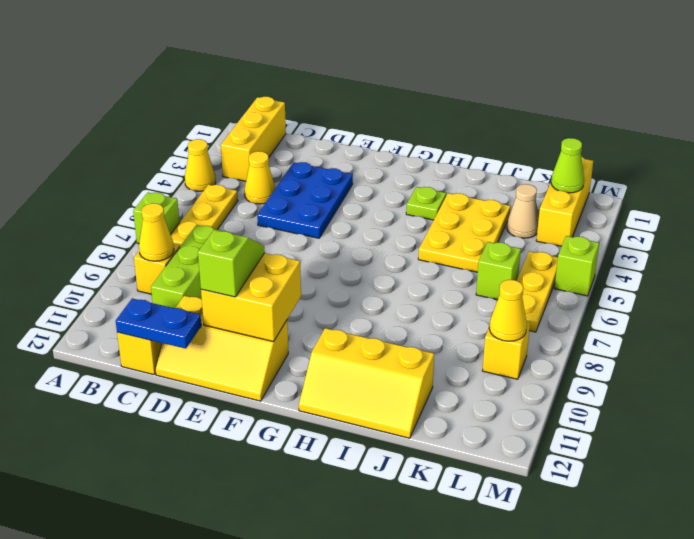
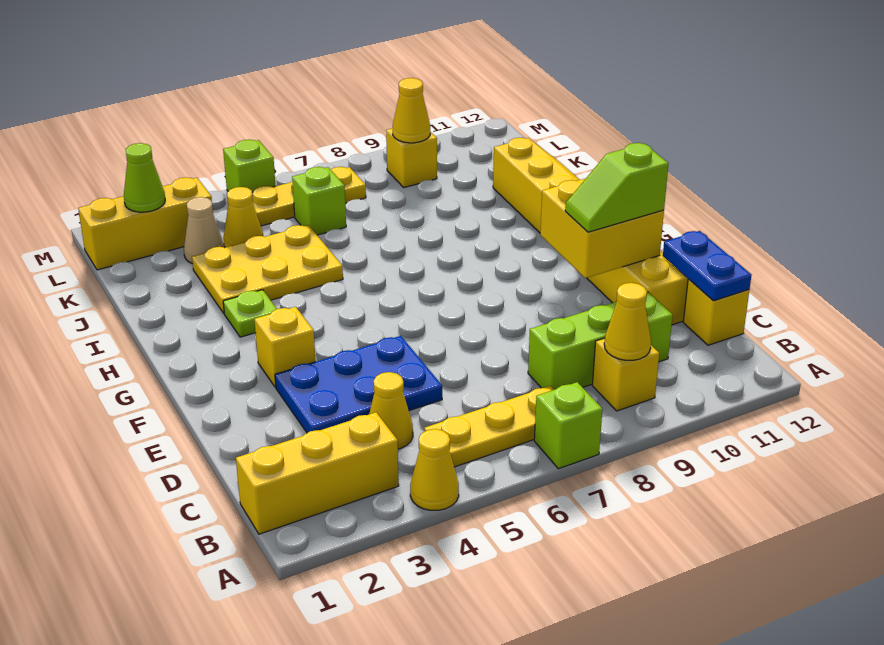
none -> yellow brick F3 level 1
none -> yellow cone K4 level 1

